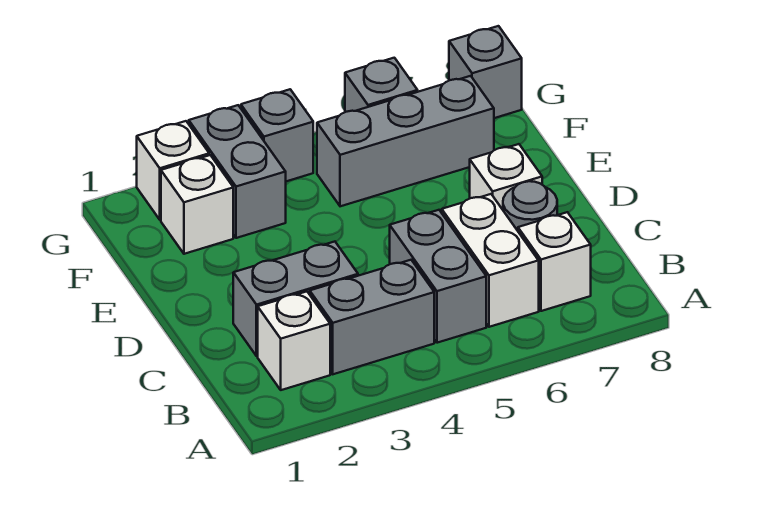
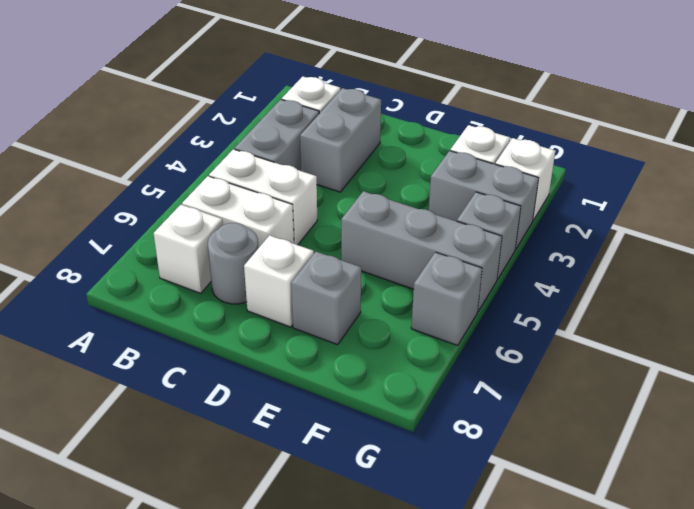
grey brick B5:C5 level 1 -> white brick B5:C5 level 1
grey brick F5:F7 level 1 -> grey brick E5:G5 level 1
grey brick G8 level 1 -> grey brick E7 level 1

